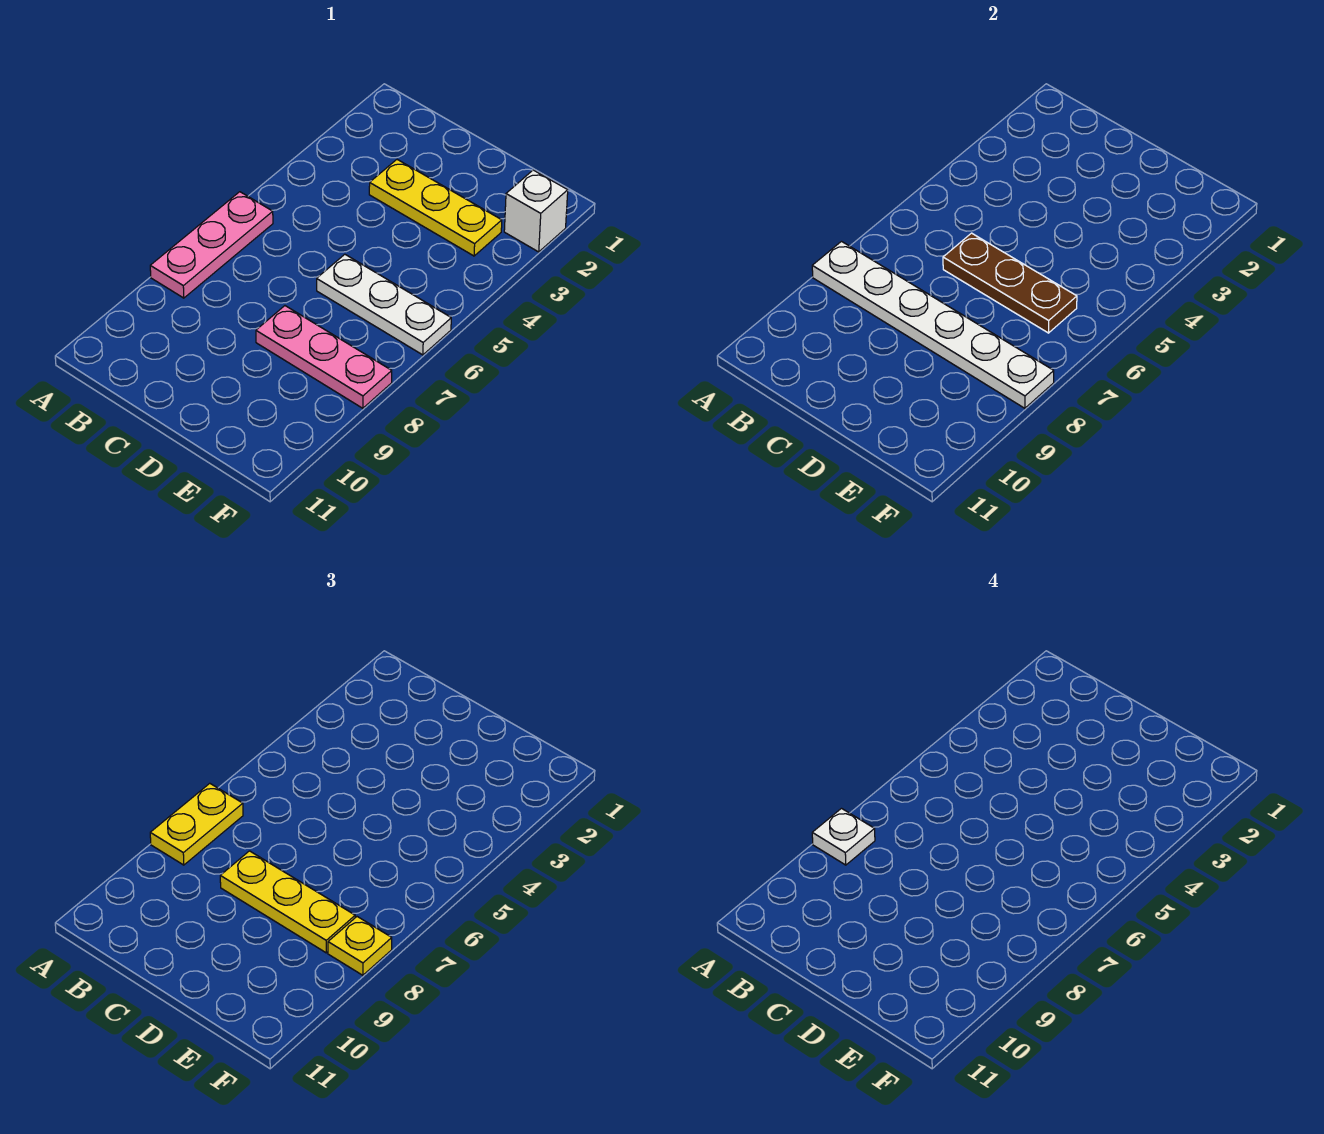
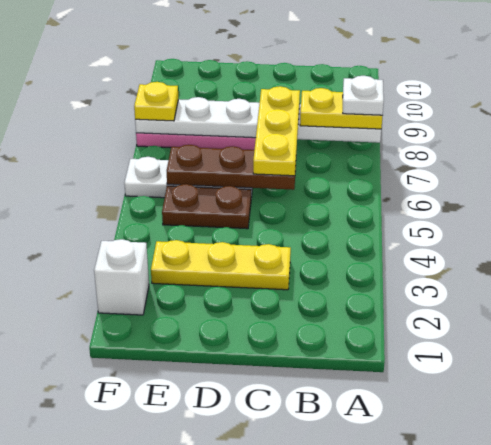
pink plate A6:A8 level 1 -> none
yellow plate A7:A8 level 3 -> yellow plate A8:B8 level 3
yellow plate C8:E8 level 3 -> yellow plate C6:C8 level 3
none -> brown plate D5:E5 level 1

